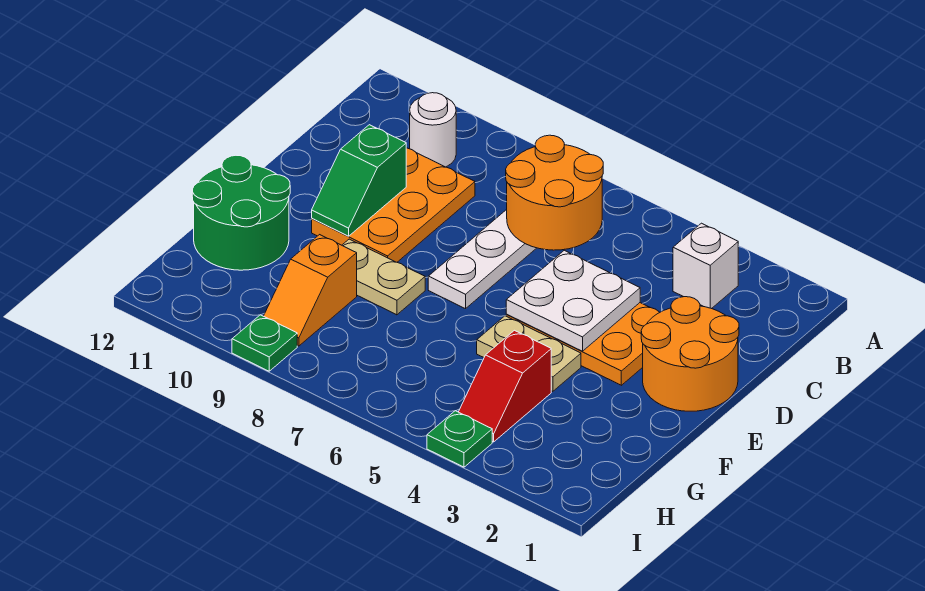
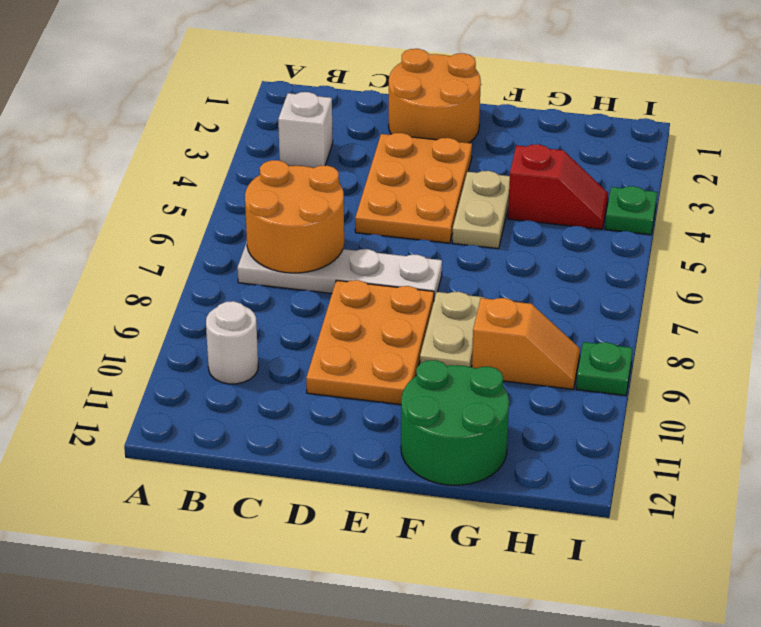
orange plate C9:E10 level 1 -> orange plate D8:E10 level 1
white plate D4:E5 level 2 -> none
green slope D10:E10 level 2 top D -> none

